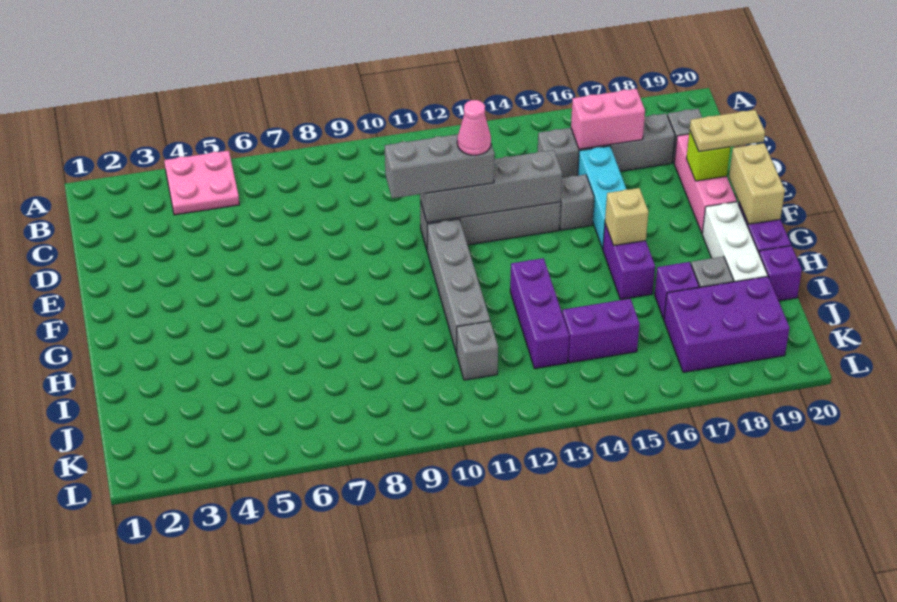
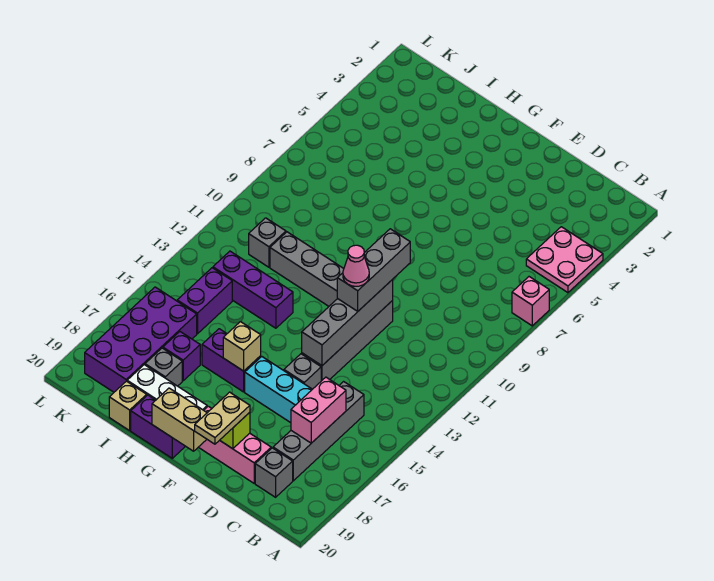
none -> pink brick A7 level 1
purple brick I20 level 1 -> tan brick I20 level 1
purple brick J17:K19 level 1 -> purple brick J16:K19 level 1

